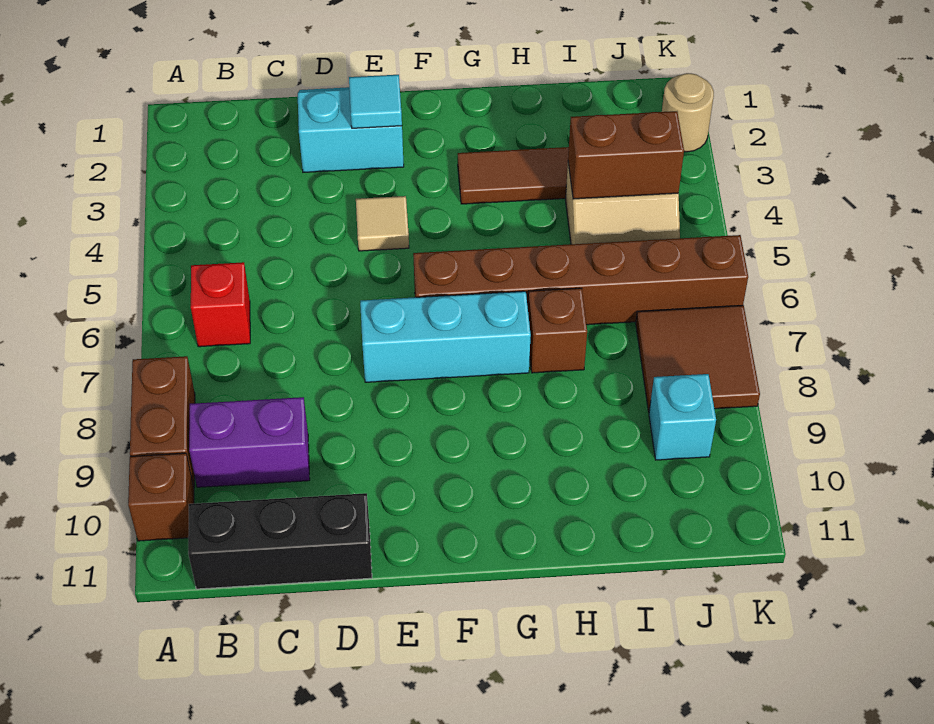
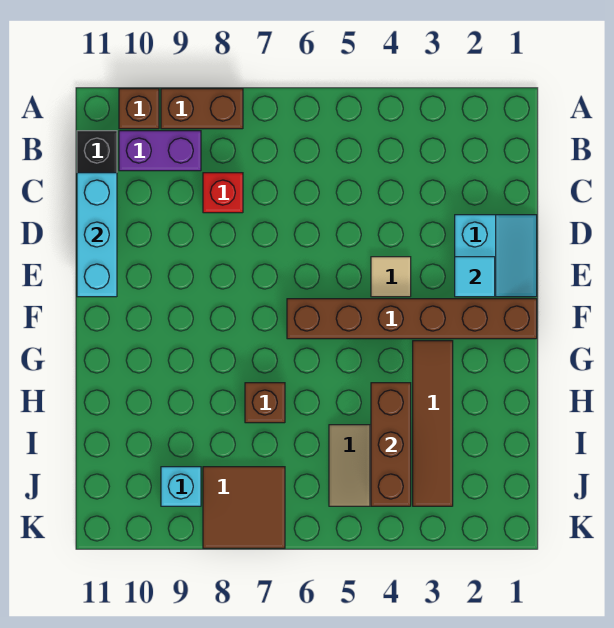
red brick B6 level 1 -> red brick C8 level 1
purple brick B9:C9 level 1 -> purple brick B9:B10 level 1
cyan brick E7:G7 level 1 -> cyan brick C11:E11 level 2
brown brick F6:K6 level 1 -> brown brick F1:F6 level 1
brown brick I4:J4 level 2 -> brown brick H4:J4 level 2
tan round brick K2 level 1 -> none

